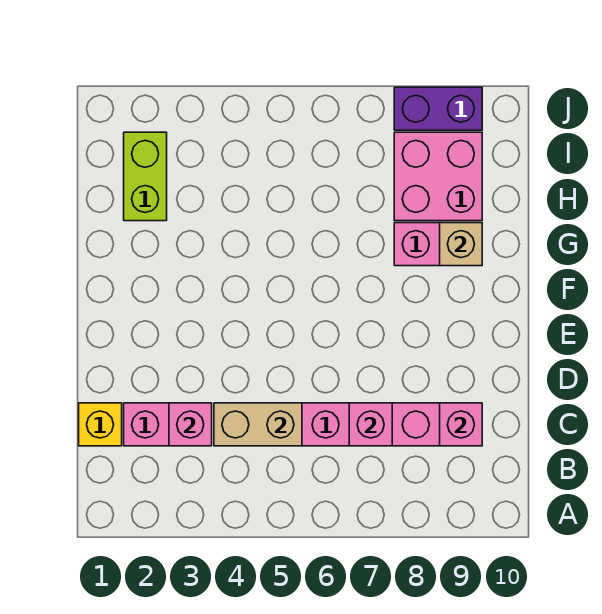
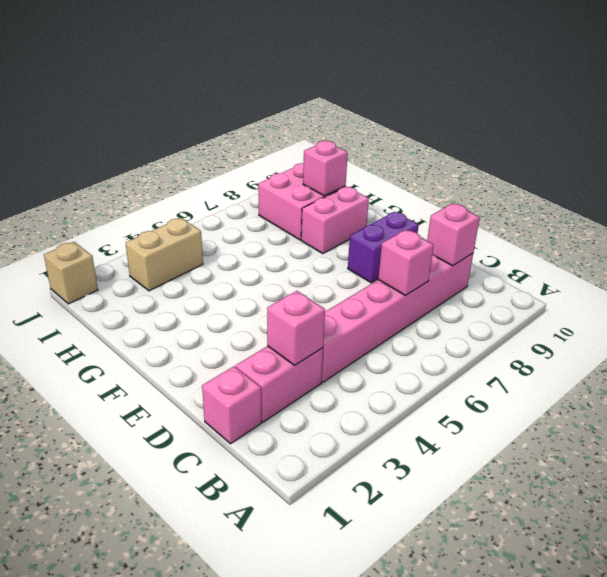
yellow brick C1 level 1 -> pink brick C1 level 1
tan brick C4:C5 level 2 -> tan brick I3:I4 level 1
tan brick G9 level 2 -> tan brick J1 level 1
lime brick H2:I2 level 1 -> none
none -> pink brick H9 level 2
purple brick J8:J9 level 1 -> purple brick E8:E9 level 1

